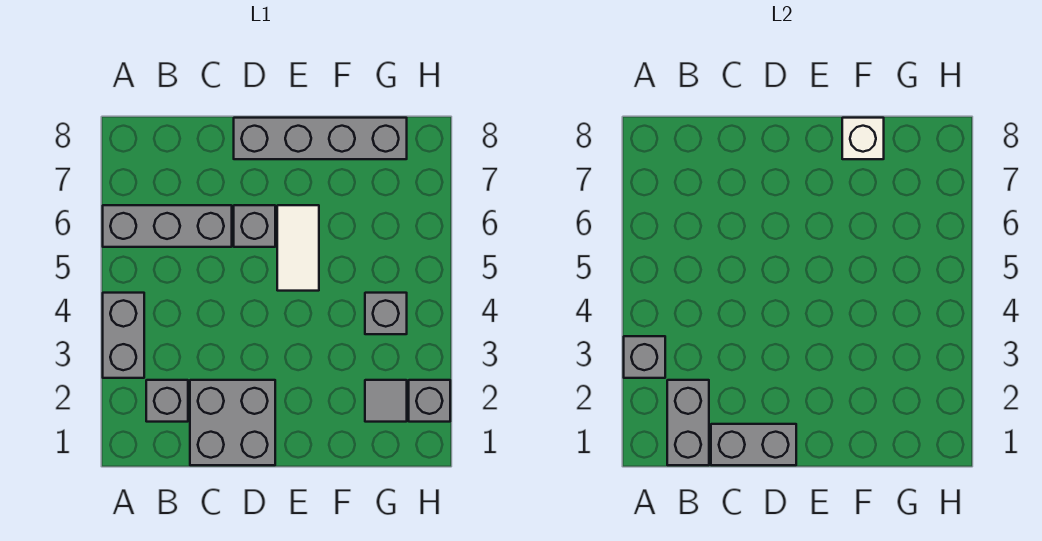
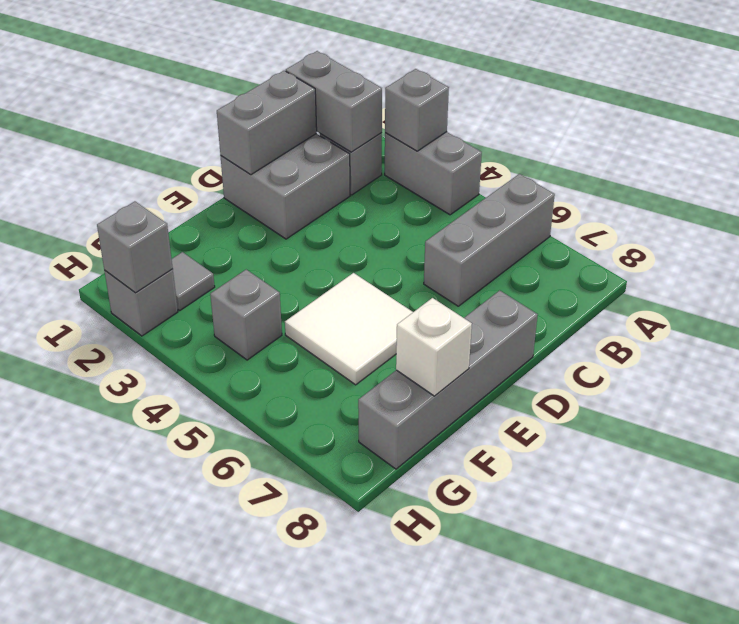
grey brick D6 level 1 -> grey brick H2 level 2
white tile E5:E6 level 1 -> white tile E5:F6 level 1

